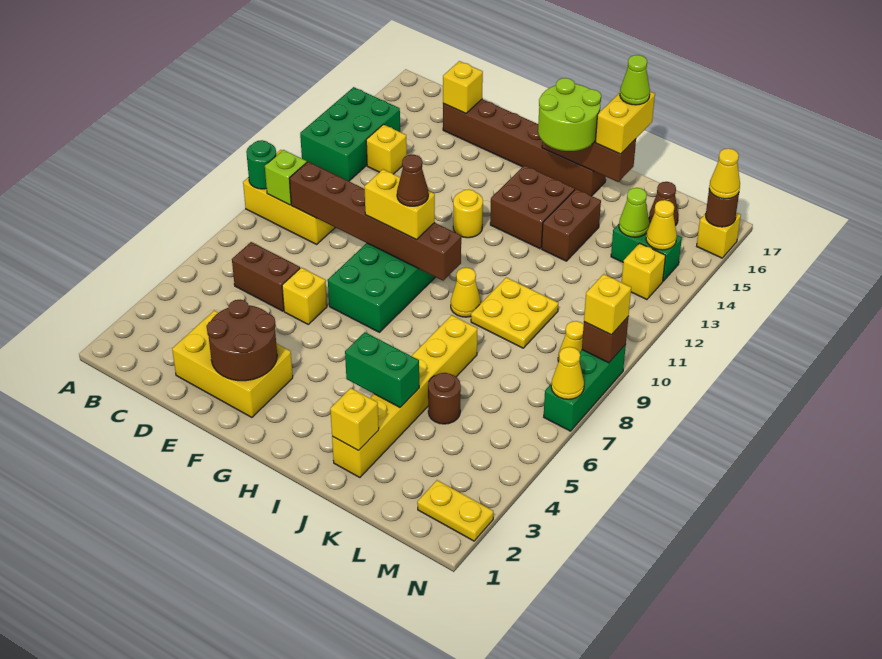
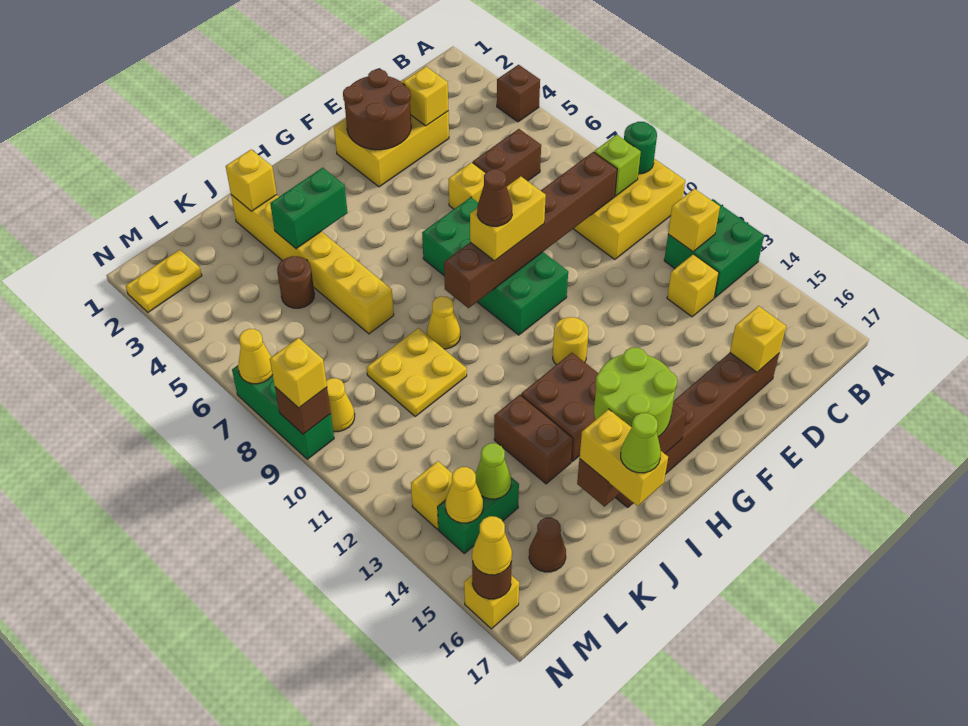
none -> brown brick A4 level 1
green brick A12:B14 level 1 -> green brick A12:B13 level 1
none -> yellow brick B12 level 2
none -> yellow brick D3 level 2

